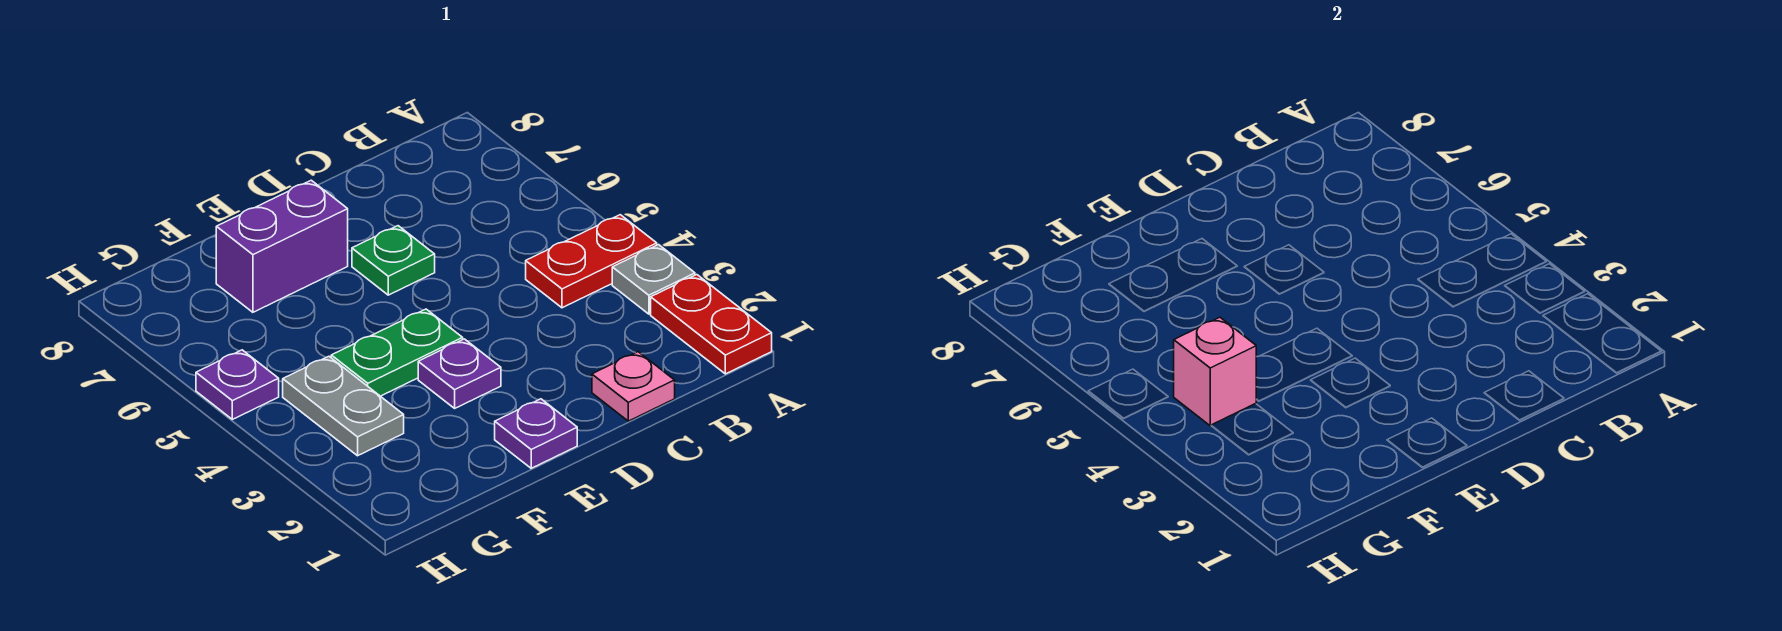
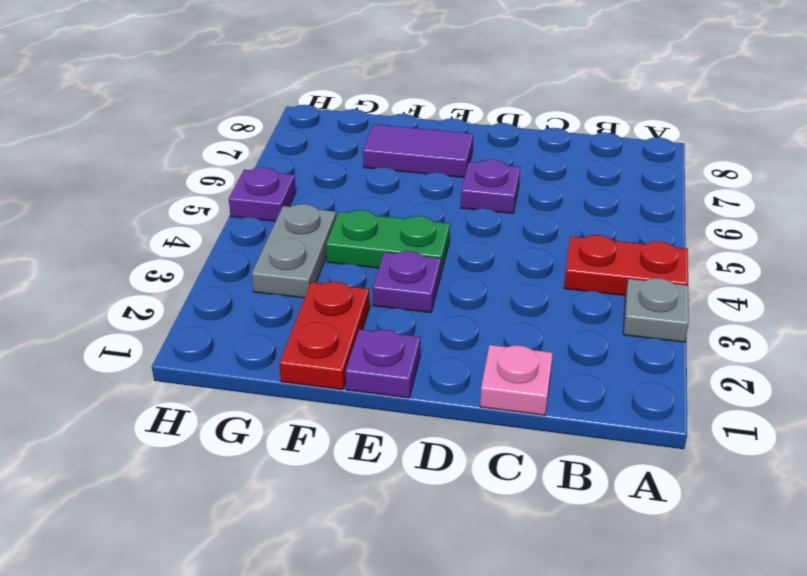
red plate A1:A2 level 1 -> red plate F1:F2 level 1
green plate D6 level 1 -> purple plate D6 level 1
purple brick E7:F7 level 1 -> purple tile E7:F7 level 1
pink brick G4 level 2 -> none

